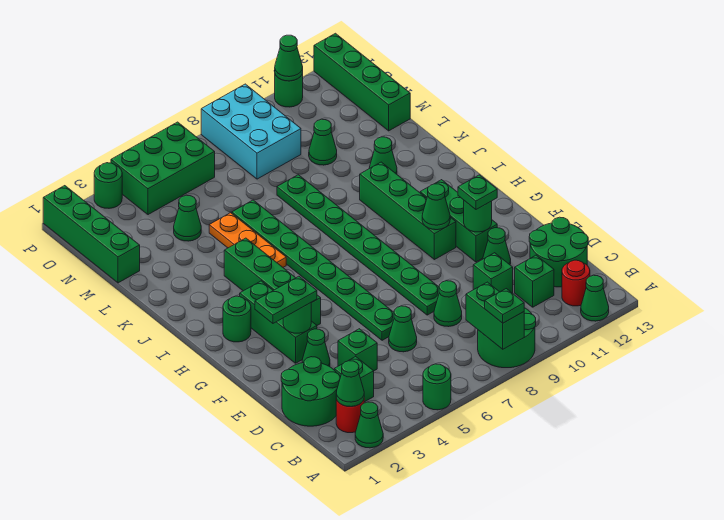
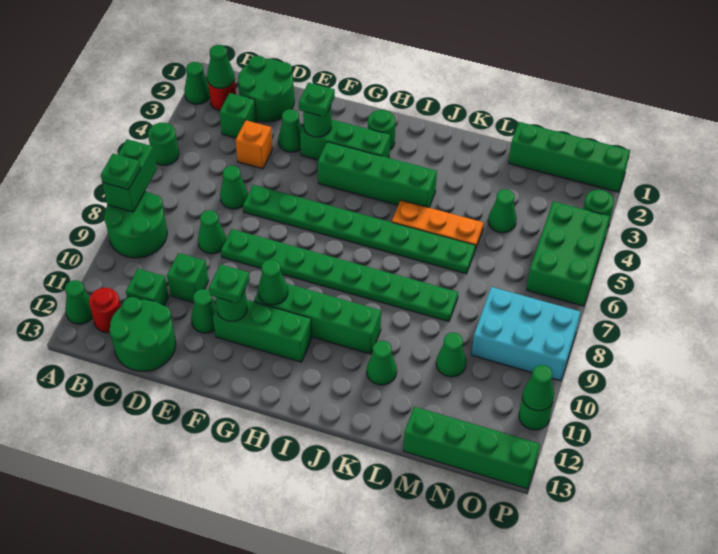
green brick A8:B8 level 2 -> green brick A7:A8 level 2
green brick D4 level 1 -> orange brick D4 level 1
green plate F2:F3 level 3 -> green plate F3 level 3

